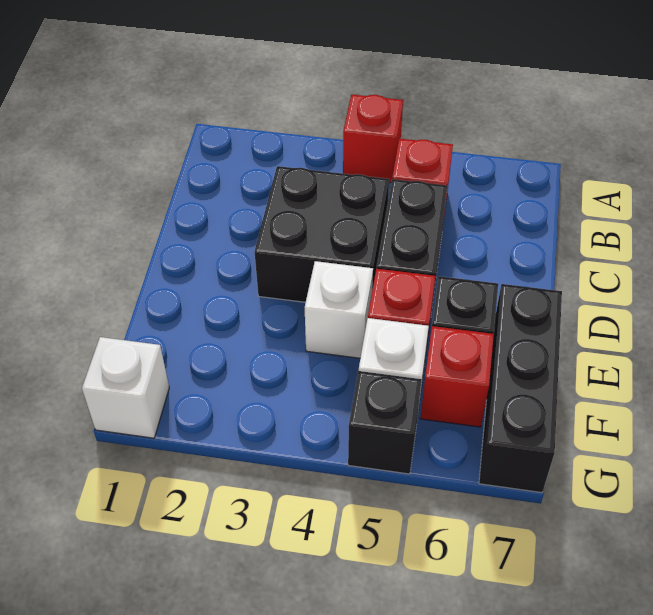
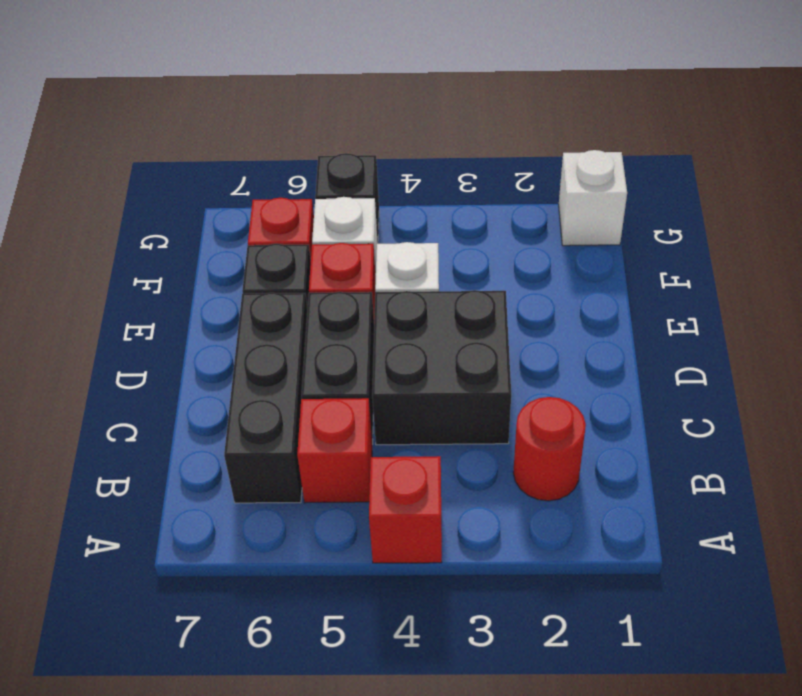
none -> red round brick B2 level 1
black brick E7:G7 level 1 -> black brick B6:D6 level 1

